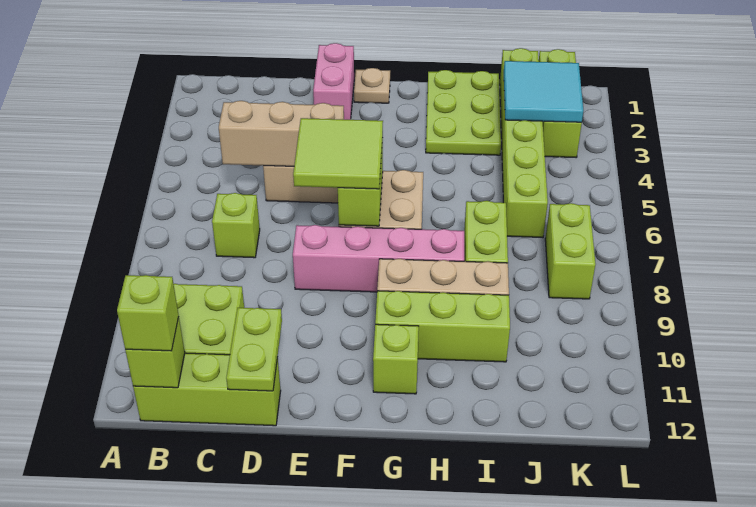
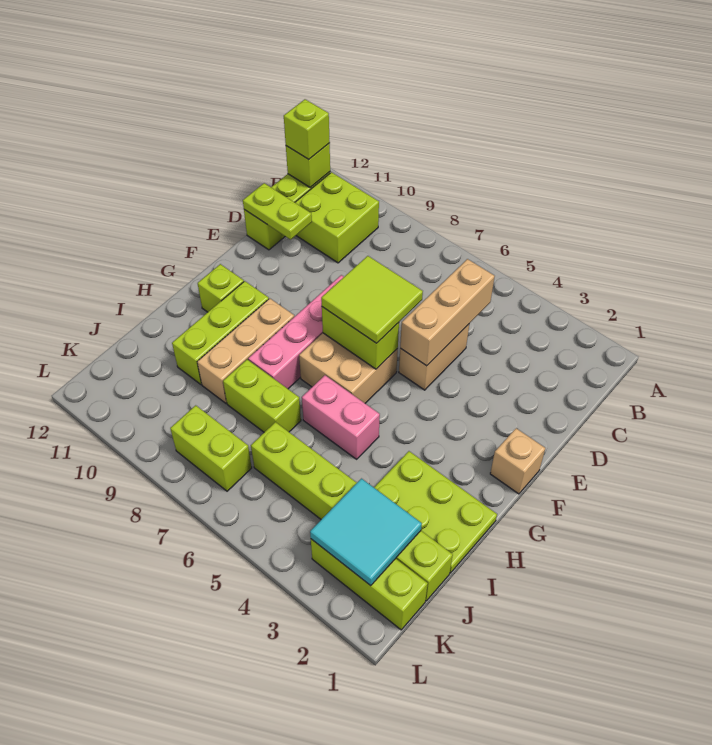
lime brick C7 level 1 -> none
pink brick E1:E2 level 1 -> pink brick H5:H6 level 1
tan plate F1 level 1 -> tan brick F1 level 1

